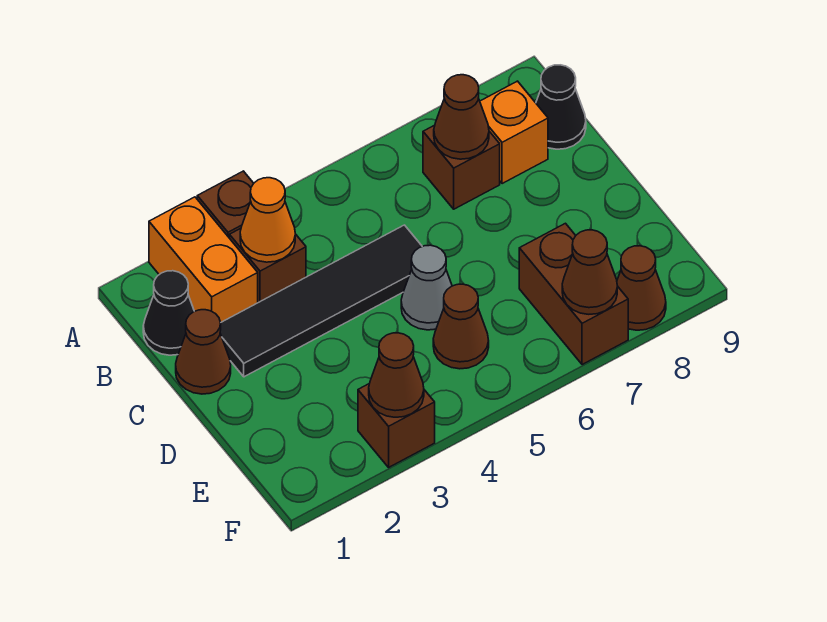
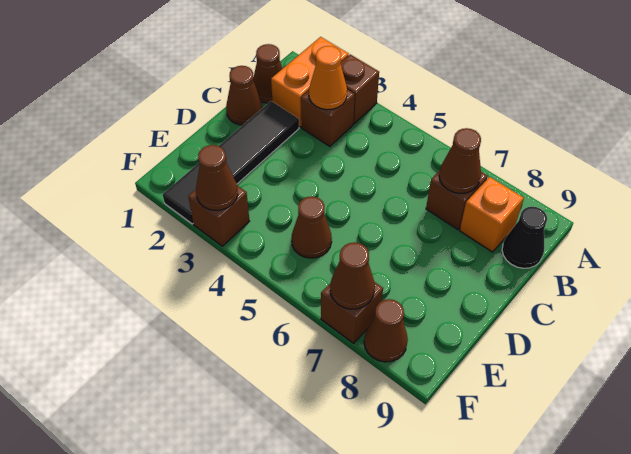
black cone B1 level 1 -> brown cone B1 level 1
black tile C2:C5 level 1 -> black tile C2:F2 level 1
grey cone D5 level 1 -> none
brown brick E7:F7 level 1 -> brown brick F7 level 1

